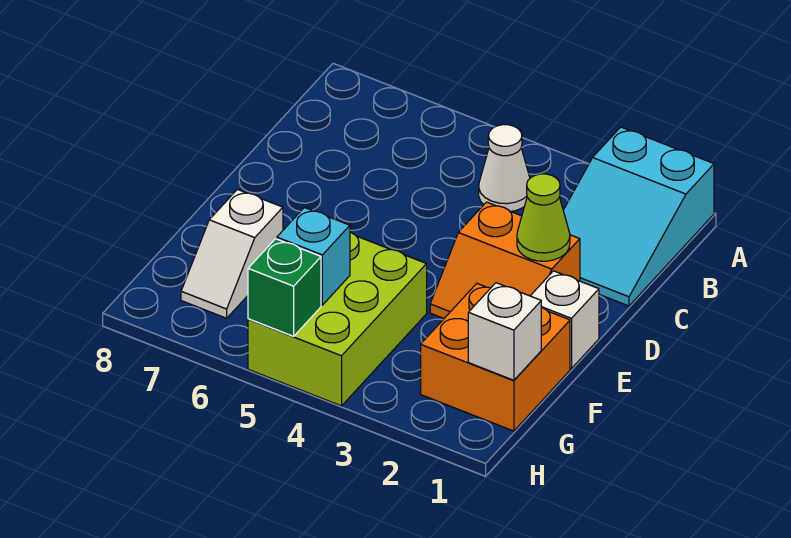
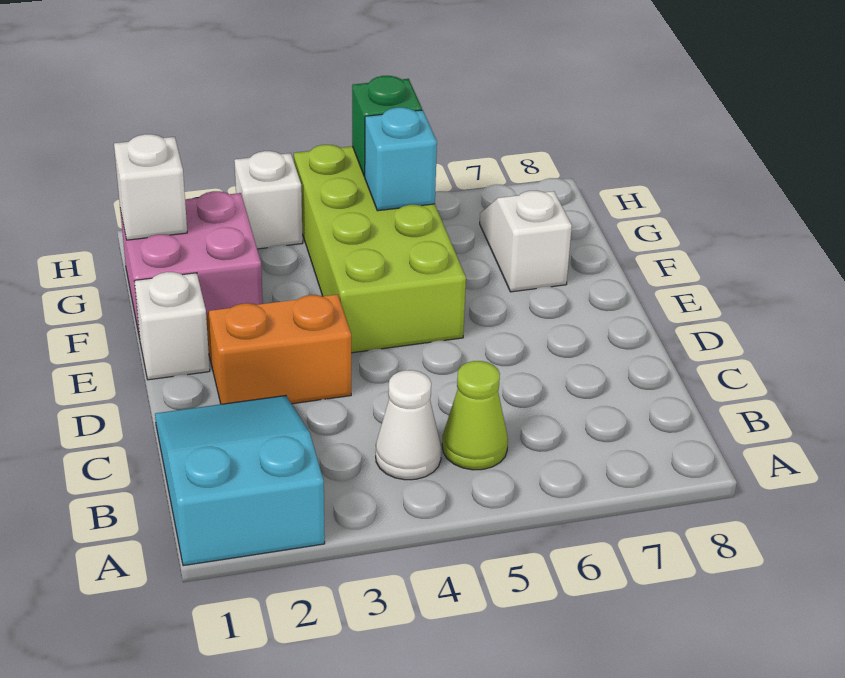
lime cone D2 level 2 -> lime cone B5 level 1
orange brick F1:G2 level 1 -> pink brick F1:G2 level 1
lime brick F4:H5 level 1 -> lime brick E4:H5 level 1
none -> white brick H3 level 1

